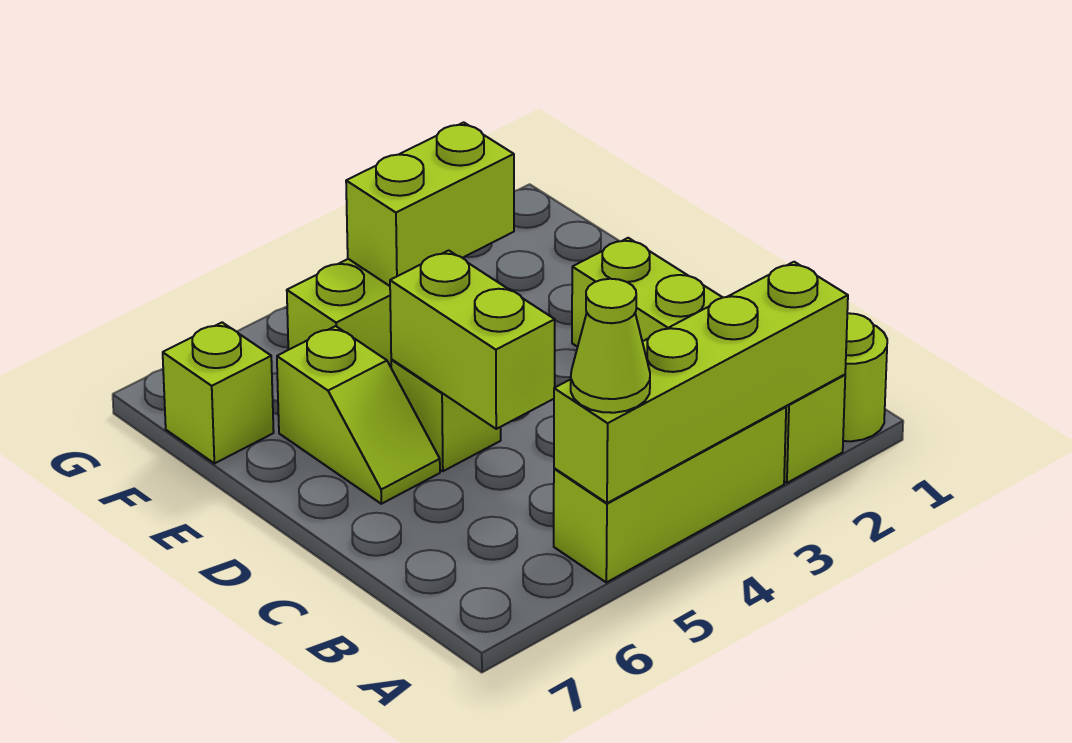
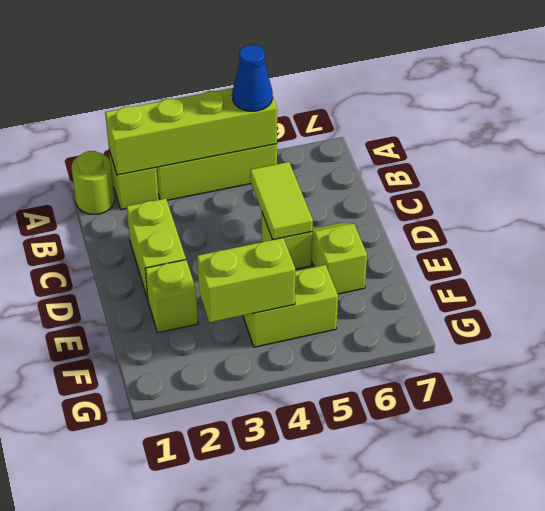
lime cone A5 level 3 -> blue cone A5 level 3
lime brick C5:D5 level 2 -> lime tile C5:D5 level 2
lime brick F7 level 1 -> lime brick E2 level 1

